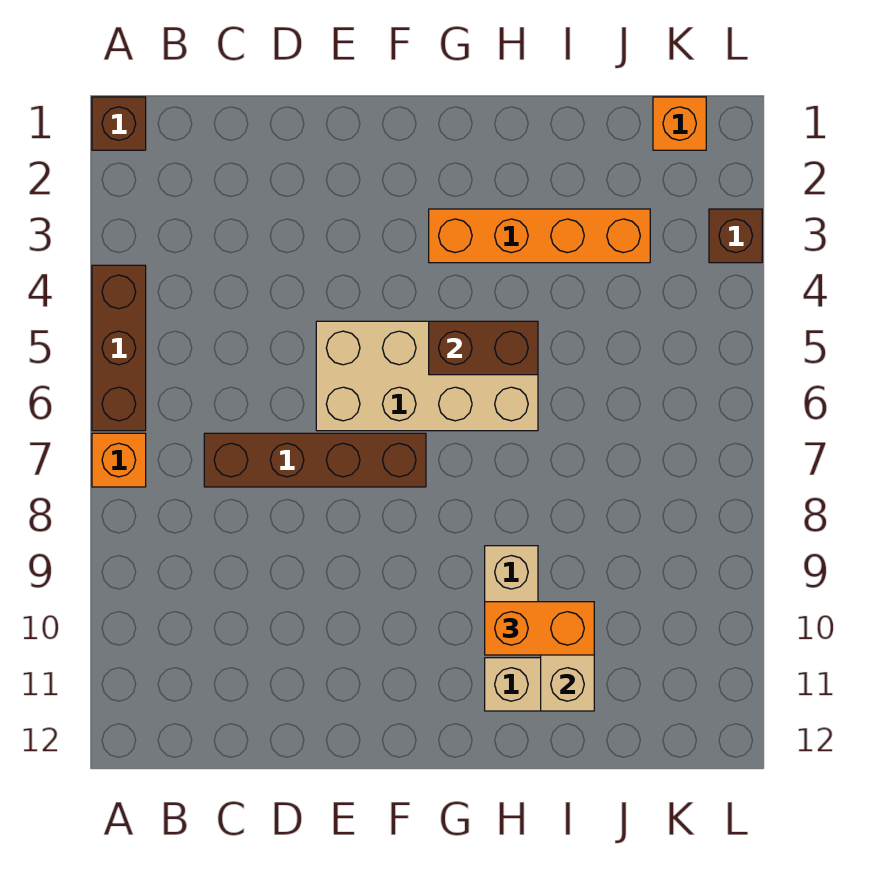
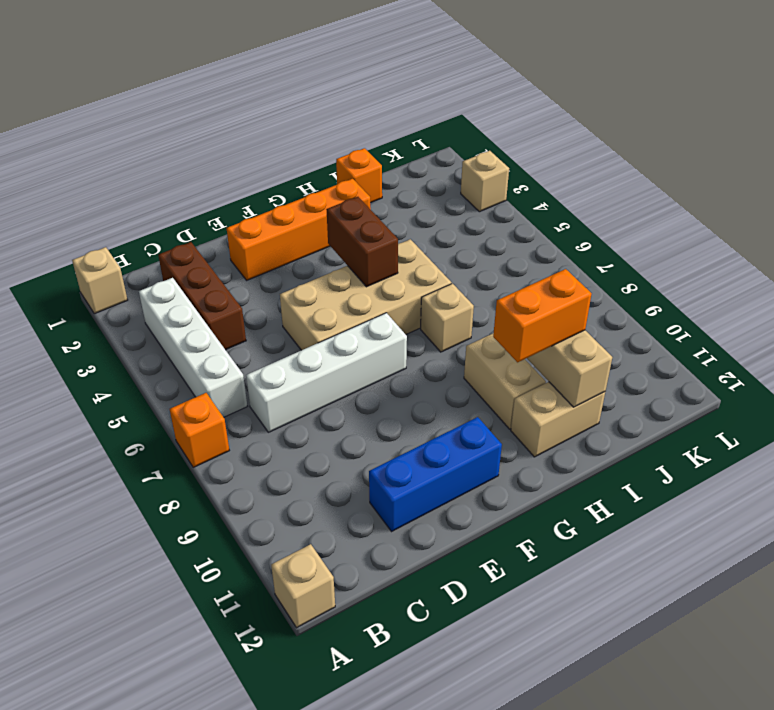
brown brick A1 level 1 -> tan brick A1 level 1
brown brick A4:A6 level 1 -> brown brick C2:C4 level 1
none -> tan brick A12 level 1
none -> white brick B3:B6 level 1
brown brick C7:F7 level 1 -> white brick C7:F7 level 1
none -> blue brick D11:F11 level 1
orange brick G3:J3 level 1 -> orange brick E2:H2 level 1
brown brick G5:H5 level 2 -> brown brick G4:G5 level 2
none -> tan brick H7 level 1
orange brick K1 level 1 -> orange brick I1 level 1
brown brick L3 level 1 -> tan brick L3 level 1

